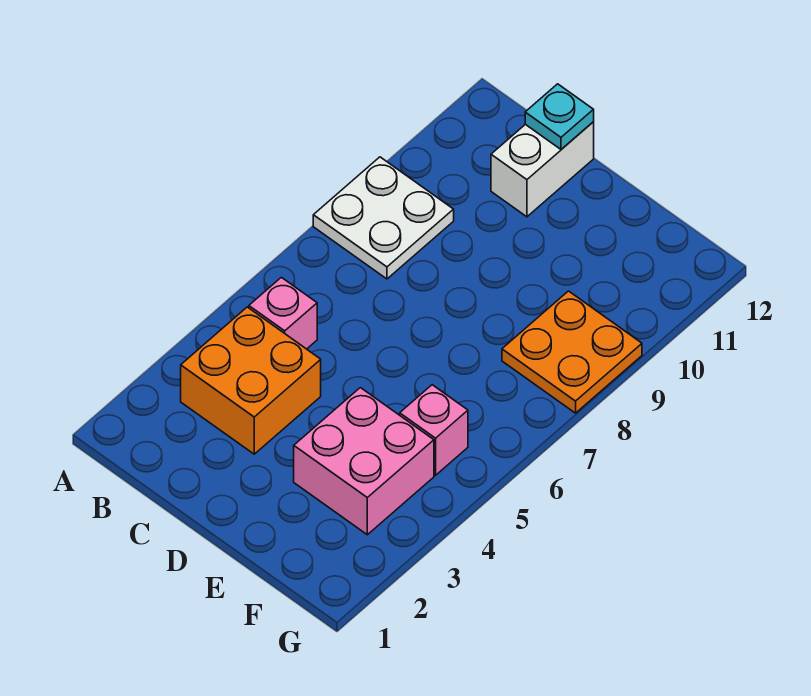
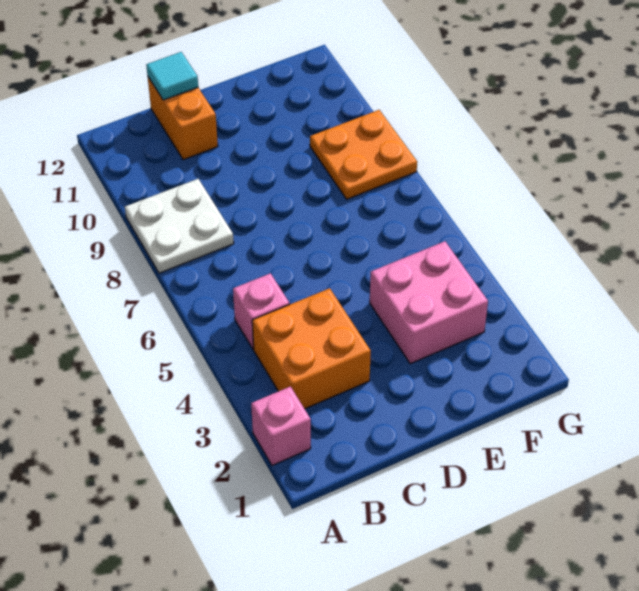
white brick C11:C12 level 1 -> orange brick C11:C12 level 1
cyan plate C12 level 2 -> cyan tile C12 level 2
pink brick F5 level 1 -> pink brick A2 level 1

